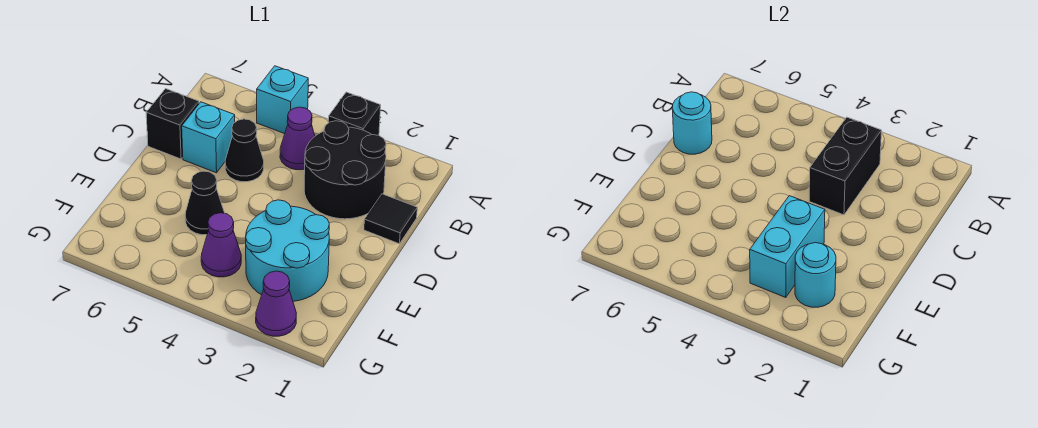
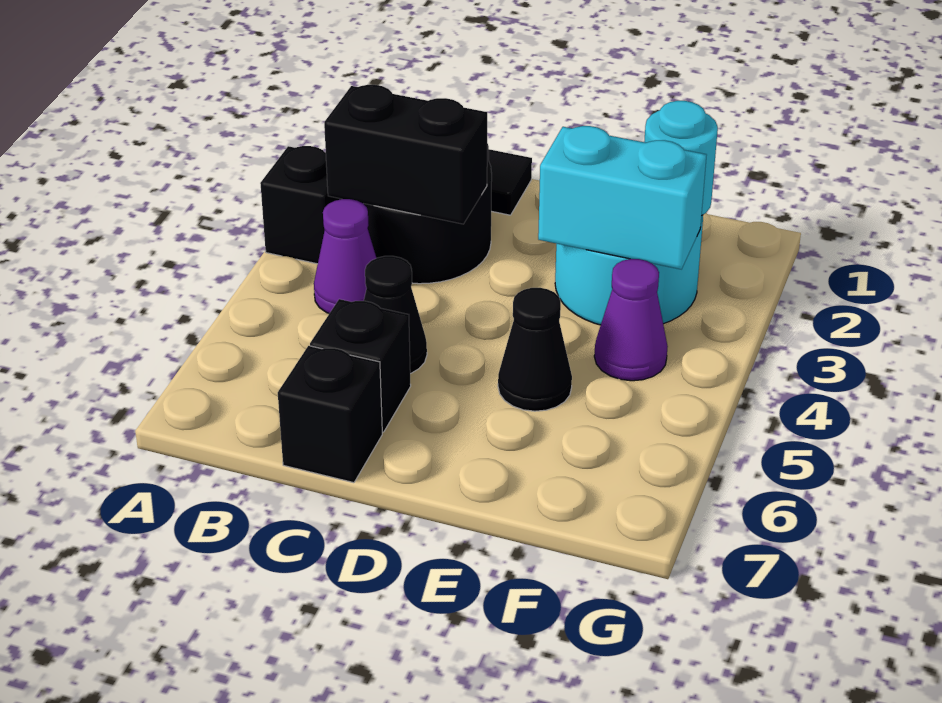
cyan brick A5 level 1 -> none
cyan brick C6 level 1 -> black brick C6 level 1
cyan round brick C7 level 2 -> none
purple cone G2 level 1 -> none

